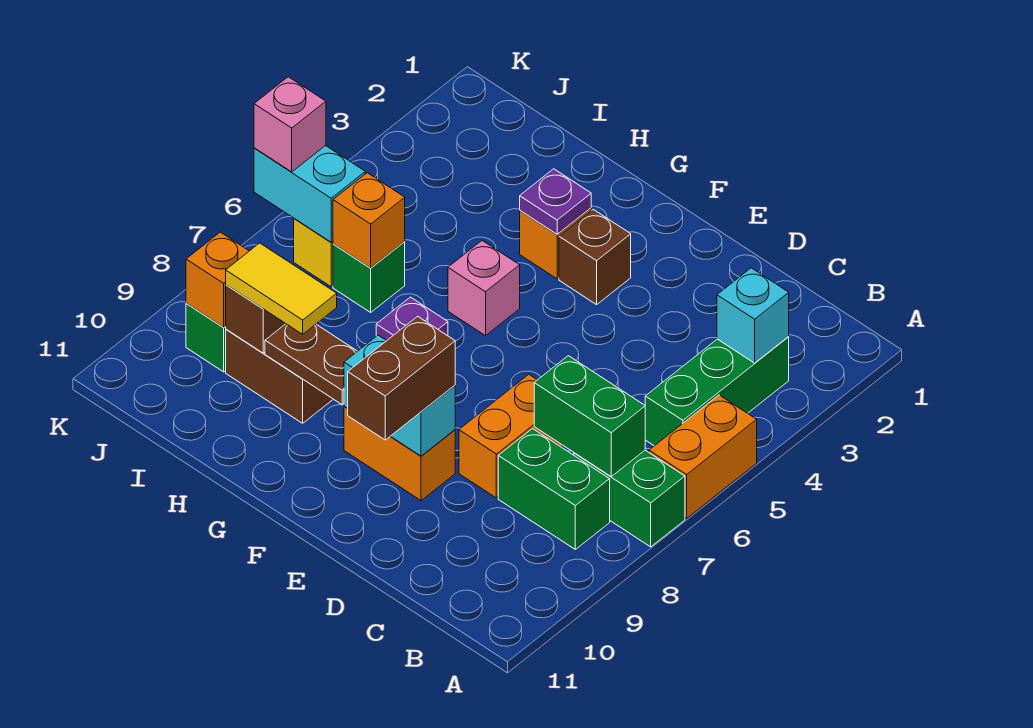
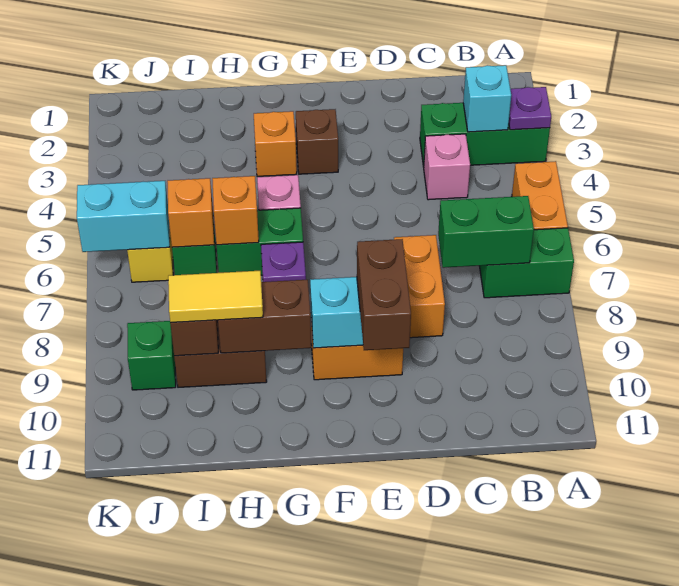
green brick B3:B5 level 1 -> green brick A3:C3 level 1
green brick B8:C8 level 1 -> green brick G6:H6 level 1
purple plate G3 level 2 -> purple plate A3 level 2
brown plate G9:H9 level 2 -> brown brick G9:H9 level 2
orange brick J9 level 2 -> orange brick H6 level 2
pink brick K6 level 3 -> pink brick C4 level 1

